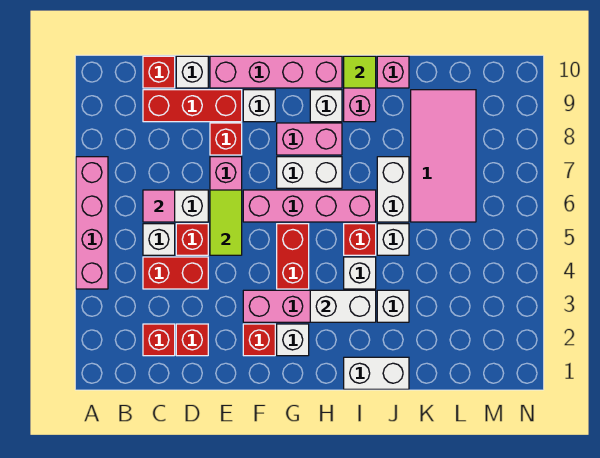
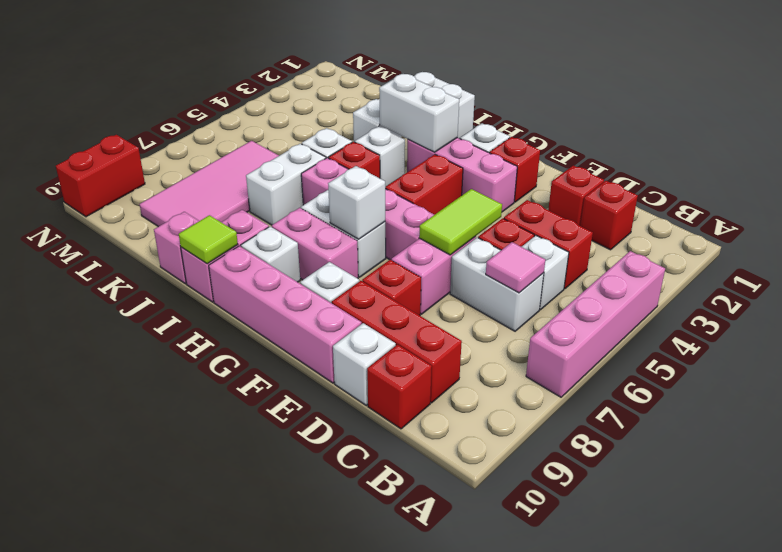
none -> white brick G7 level 2
none -> red brick N9:N10 level 1

